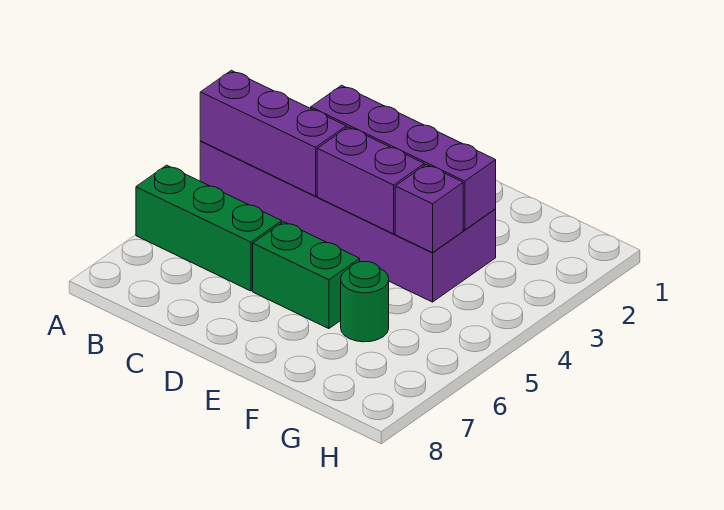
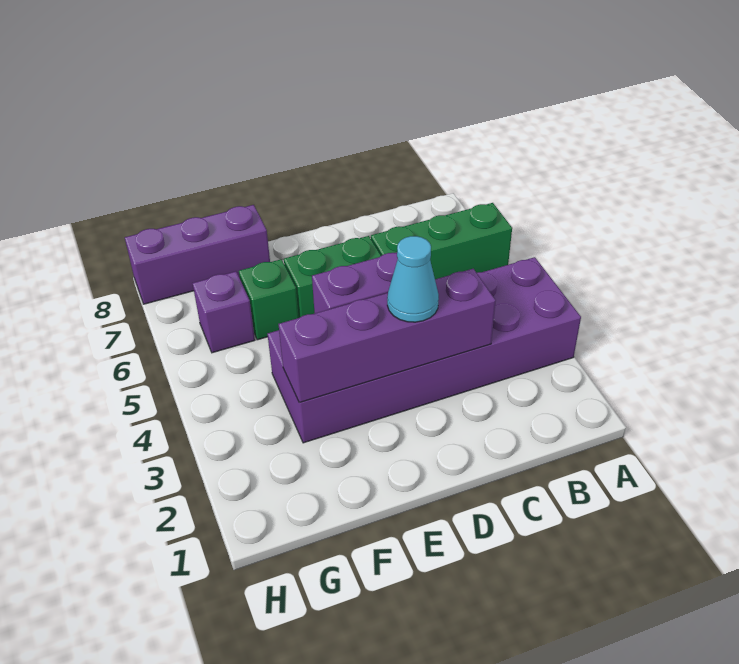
purple brick A4:C4 level 2 -> purple brick F8:H8 level 1
none -> cyan cone D3 level 3
purple brick F4 level 2 -> purple brick G6 level 1
green round brick F6 level 1 -> green brick F6 level 1

